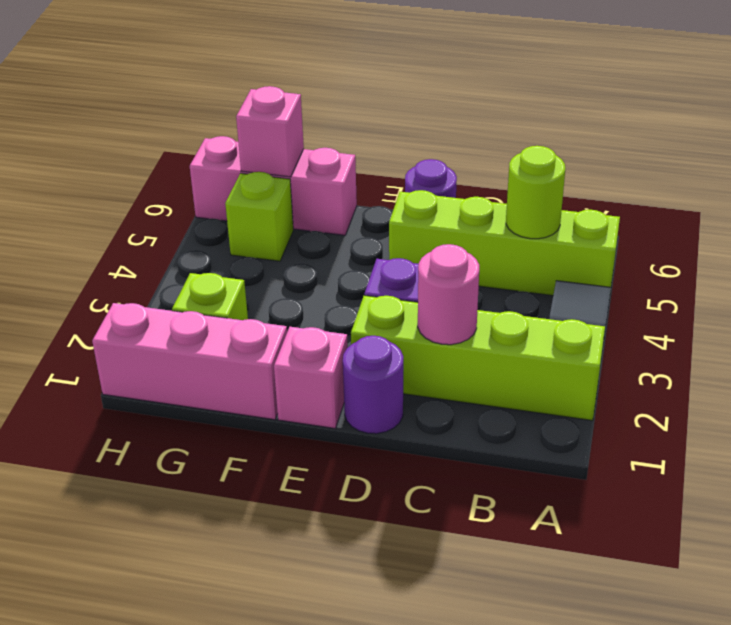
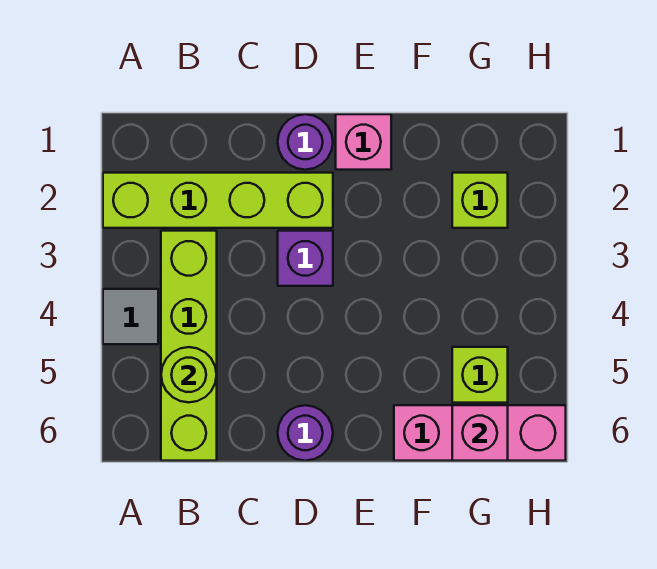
lime brick A5:D5 level 1 -> lime brick B3:B6 level 1
pink round brick C2 level 2 -> none
pink brick F1:H1 level 1 -> none

